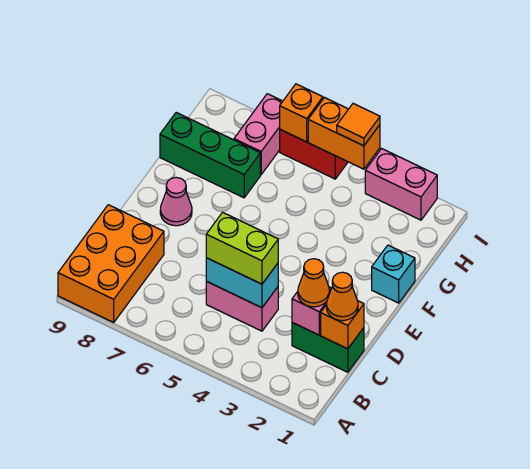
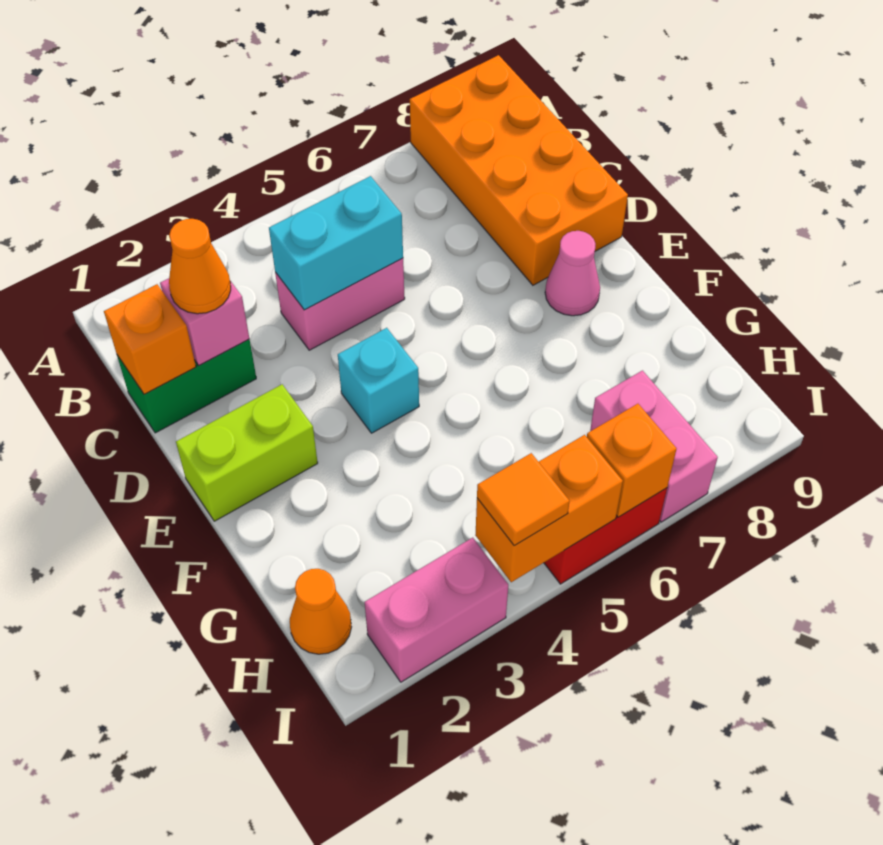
orange brick A8:C9 level 1 -> orange brick A8:D9 level 1
orange cone C1 level 3 -> orange cone H1 level 1
lime brick C4:C5 level 3 -> lime brick E1:E2 level 1
cyan brick F1 level 1 -> cyan brick E4 level 1
green brick G7:G9 level 1 -> none

